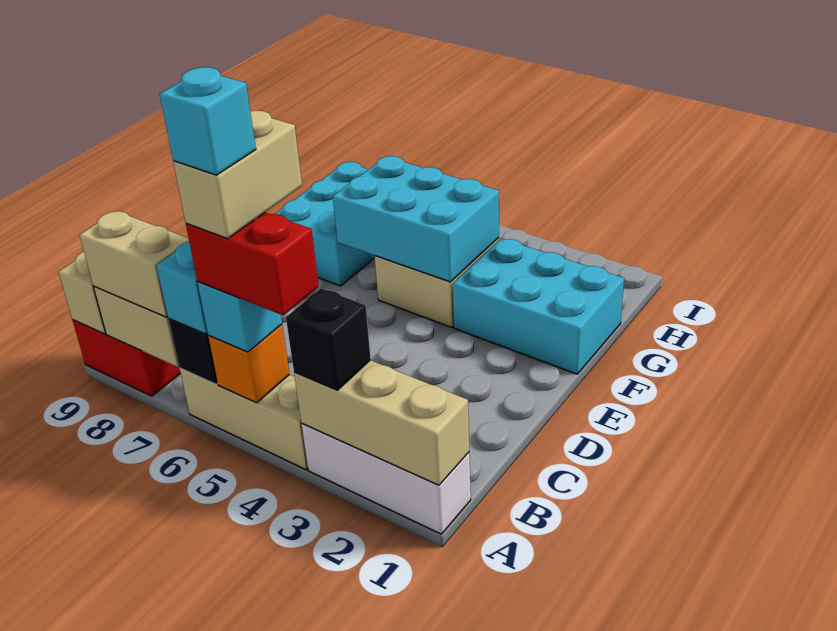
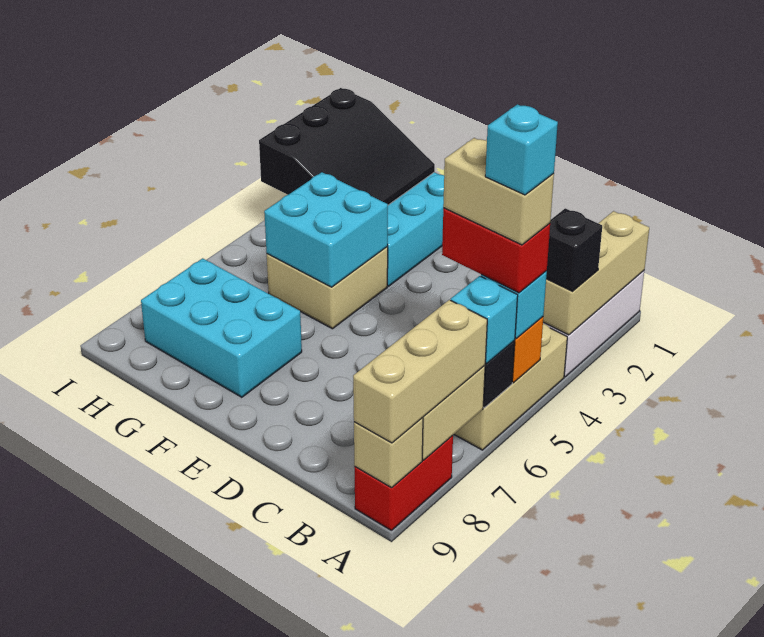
red brick A4:A5 level 4 -> red brick A5:B5 level 4
tan brick A7:A8 level 3 -> tan brick A7:A9 level 3
cyan brick F4:G6 level 2 -> cyan brick F4:G5 level 2
none -> black slope G1:I3 level 2 top I

